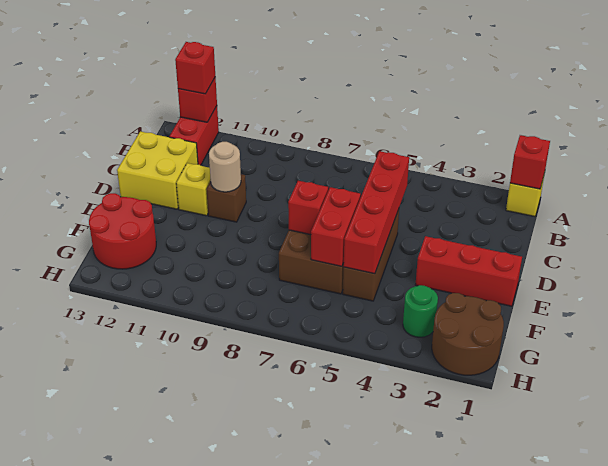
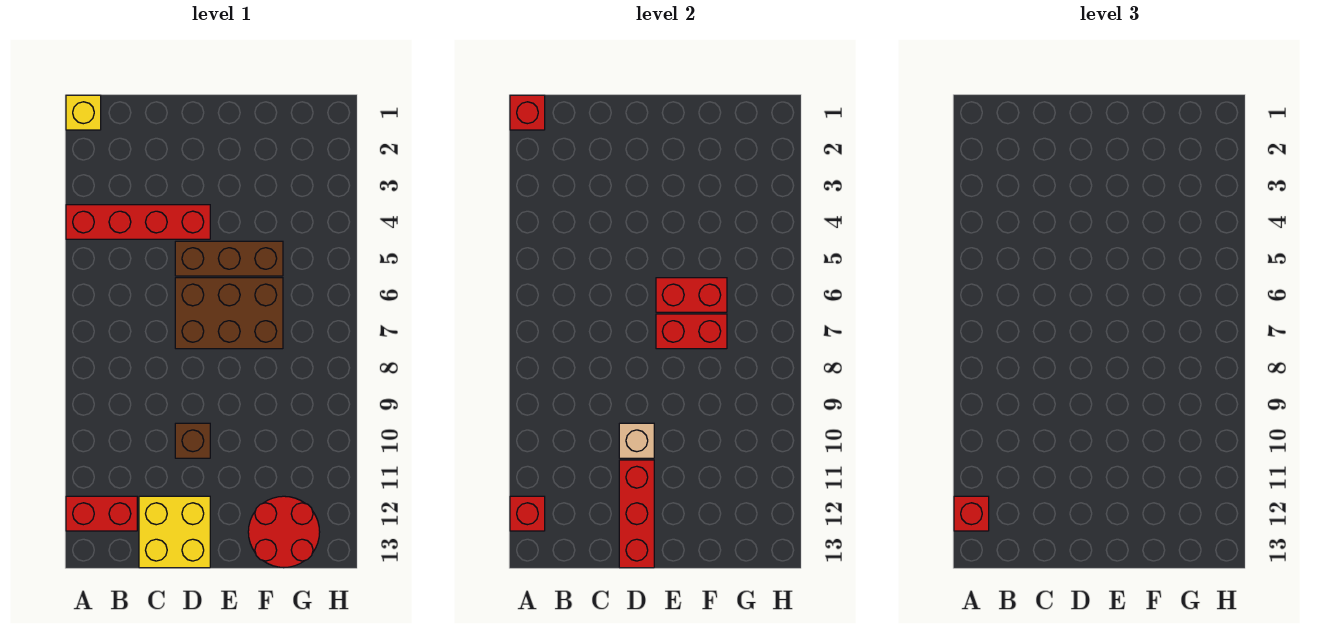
red brick C5:F5 level 2 -> red brick A4:D4 level 1
tan round brick D10 level 2 -> tan brick D10 level 2
yellow brick D11 level 1 -> none
red brick E1:E3 level 1 -> red brick D11:D13 level 2
red brick E7 level 2 -> red brick E7:F7 level 2
brown round brick G1:H2 level 1 -> none
green round brick G3 level 1 -> none

